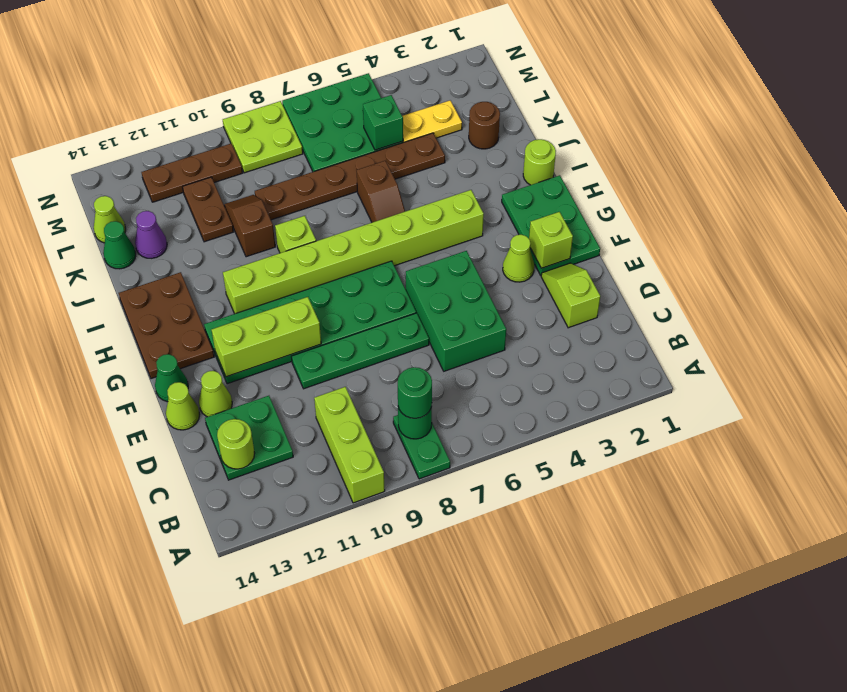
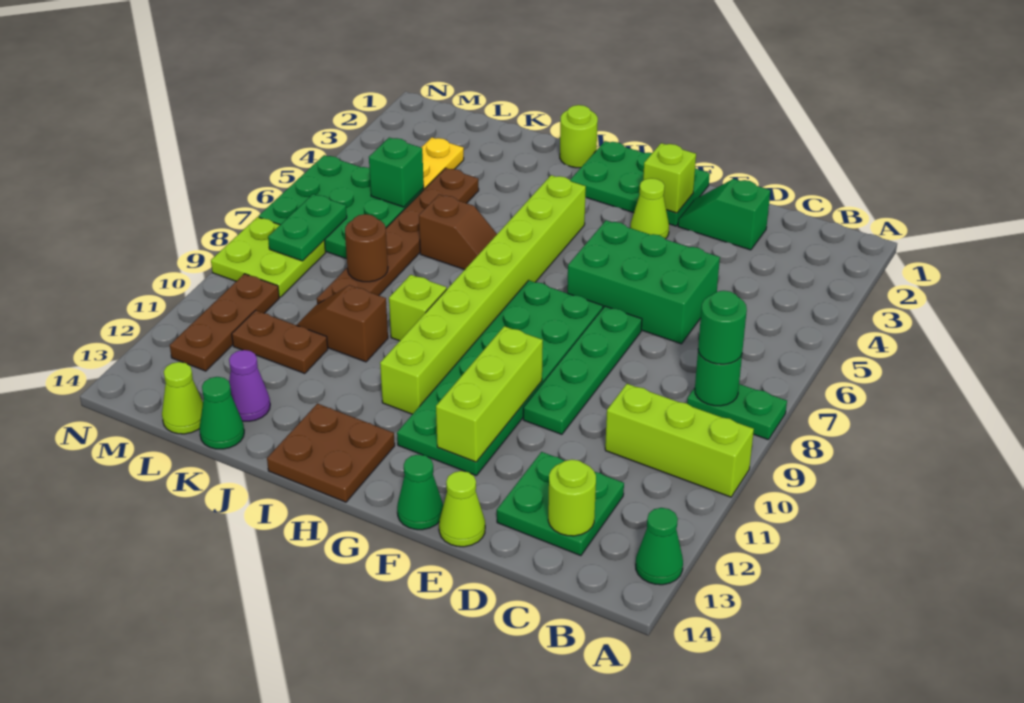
none -> green cone A13 level 1
lime slope D2:E2 level 1 top D -> green slope D2:E2 level 1 top D
lime cone E13 level 1 -> none
brown plate G13:I14 level 1 -> brown plate H13:I14 level 1
brown round brick K2 level 1 -> brown round brick K8 level 2
none -> green plate M7:M8 level 2

